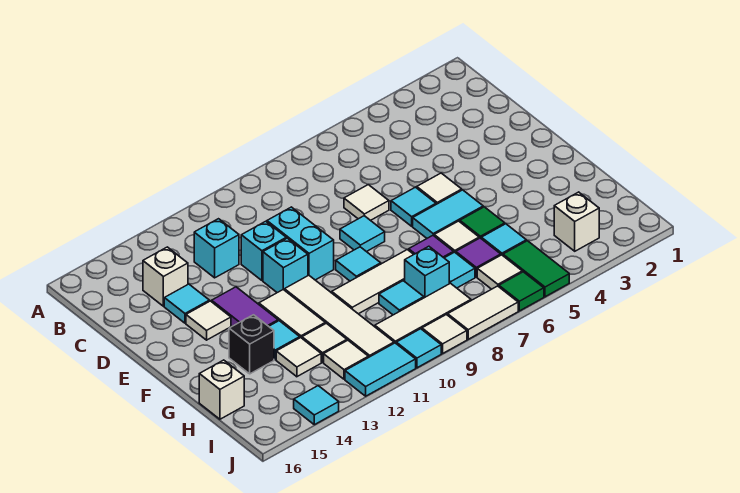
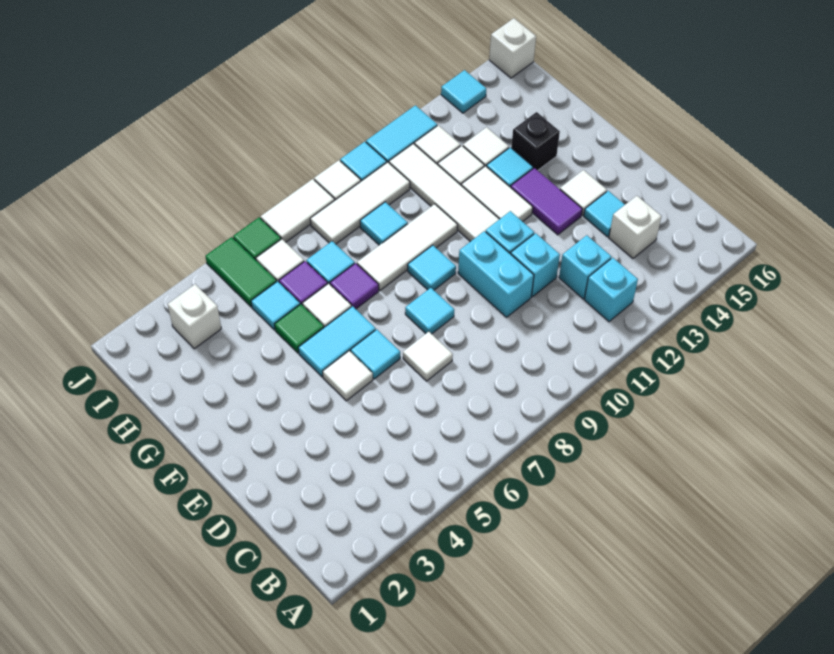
cyan brick H8 level 1 -> cyan brick B12 level 1
white brick H16 level 1 -> white brick J16 level 1

